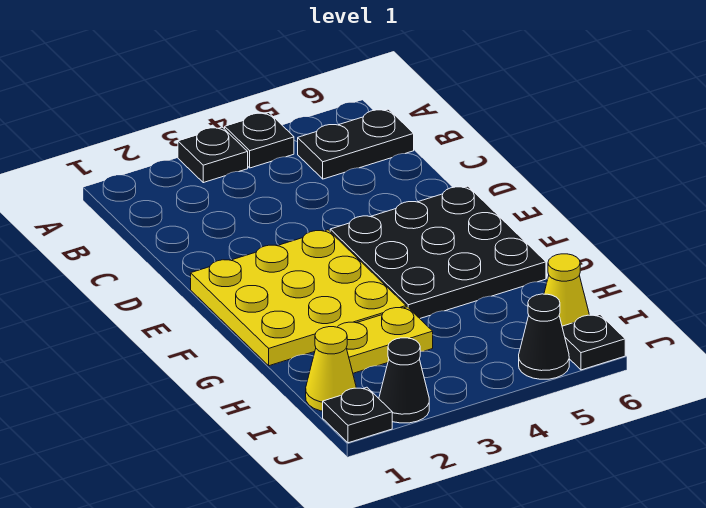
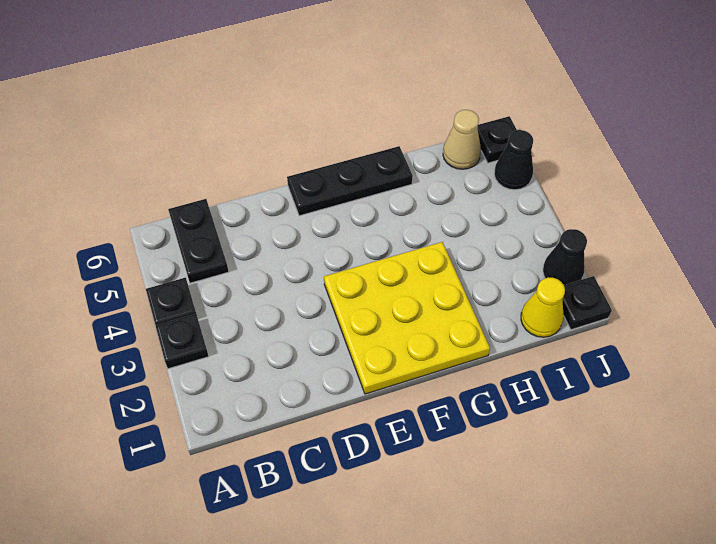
black plate E4:G6 level 1 -> black plate E6:G6 level 1
yellow plate H2:H3 level 1 -> none
yellow cone I6 level 1 -> tan cone I6 level 1

